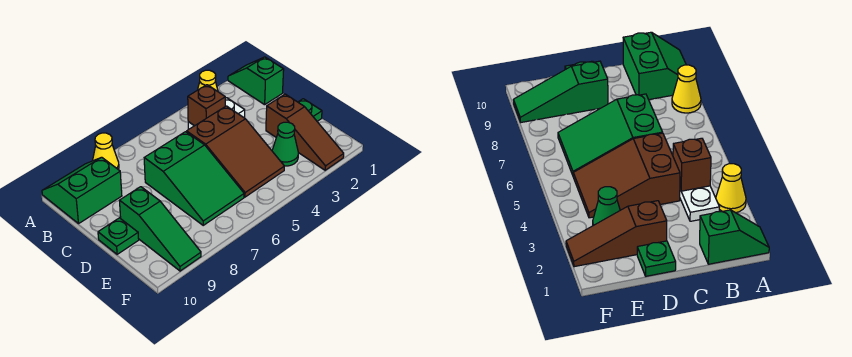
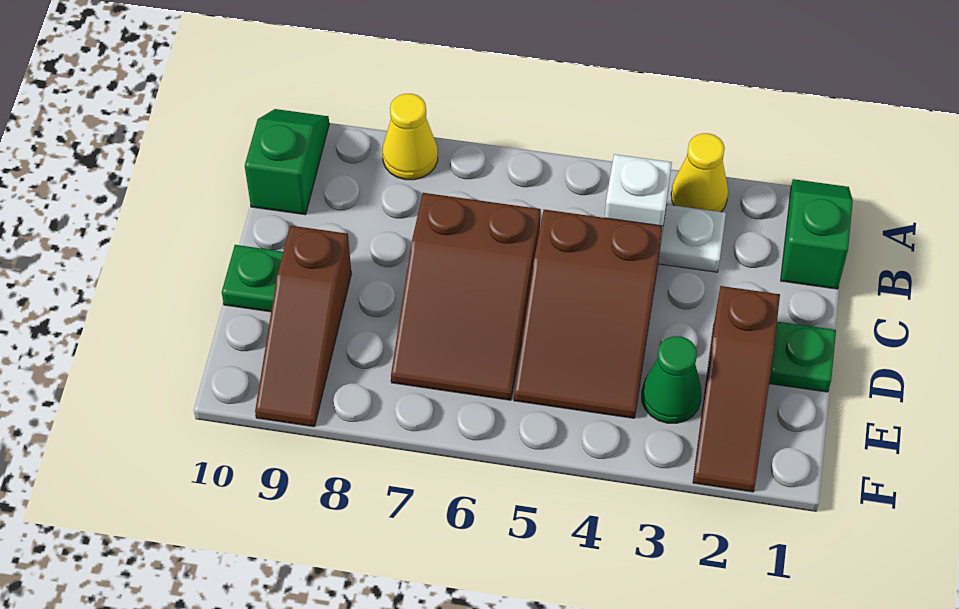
green slope A9:B10 level 1 top B -> green slope A10:B10 level 1 top B
brown brick B4 level 2 -> white brick B4 level 2
green slope C6:E7 level 1 top C -> brown slope C6:E7 level 1 top C
green slope D9:F9 level 1 top D -> brown slope D9:F9 level 1 top D

